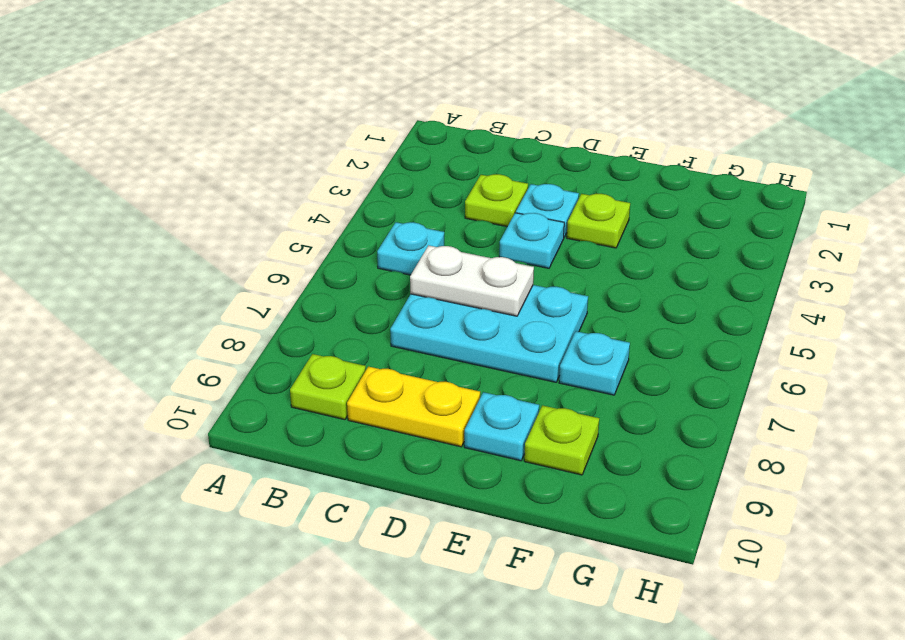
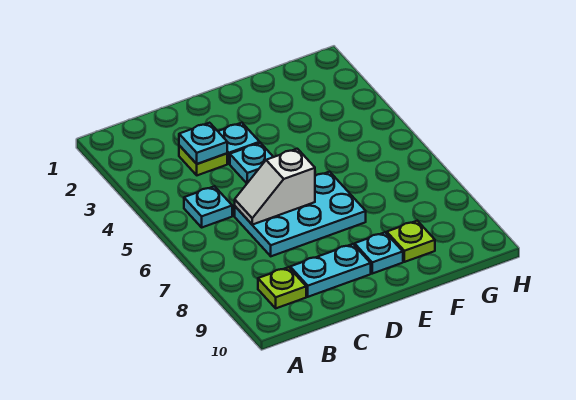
white plate C6:D6 level 2 -> white slope C6:D6 level 2 top D
yellow plate C9:D9 level 1 -> cyan plate C9:D9 level 1
lime plate E3 level 1 -> none
cyan plate F7 level 1 -> cyan plate C3 level 2

